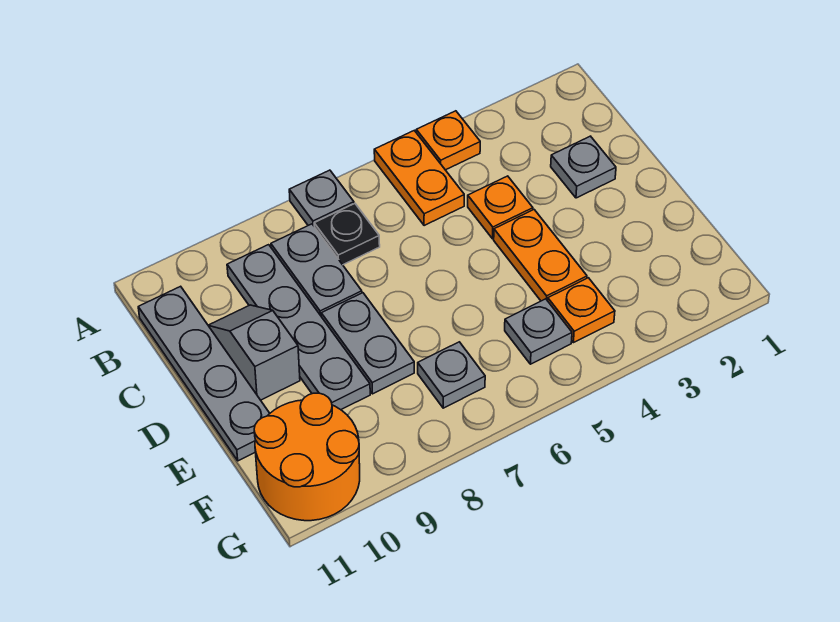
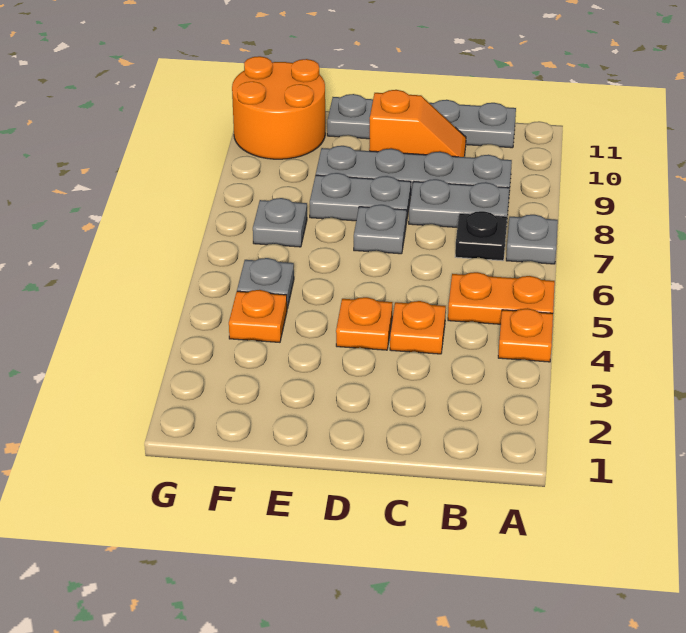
grey plate C2 level 1 -> grey plate D7 level 1
grey slope C10:D10 level 1 top D -> orange slope C10:D10 level 1 top D
orange plate D4:E4 level 1 -> orange plate D4 level 1

